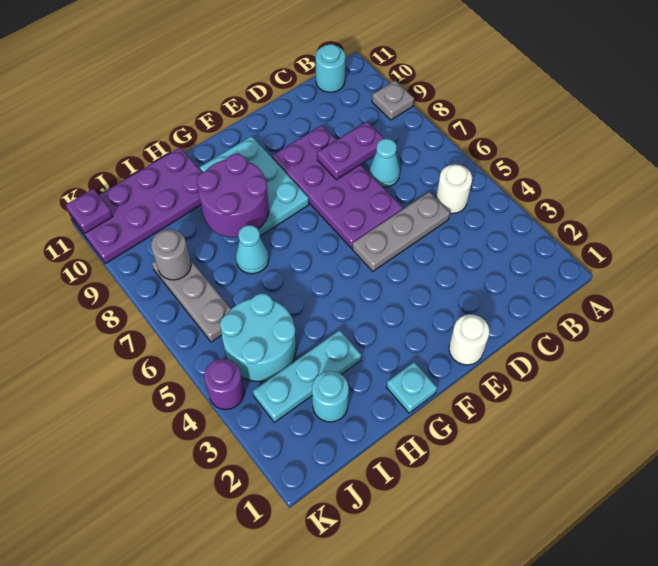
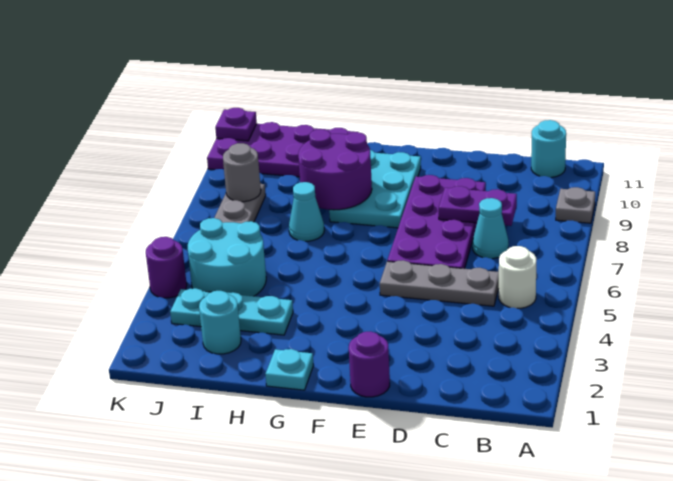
white round brick E1 level 1 -> purple round brick E1 level 1

